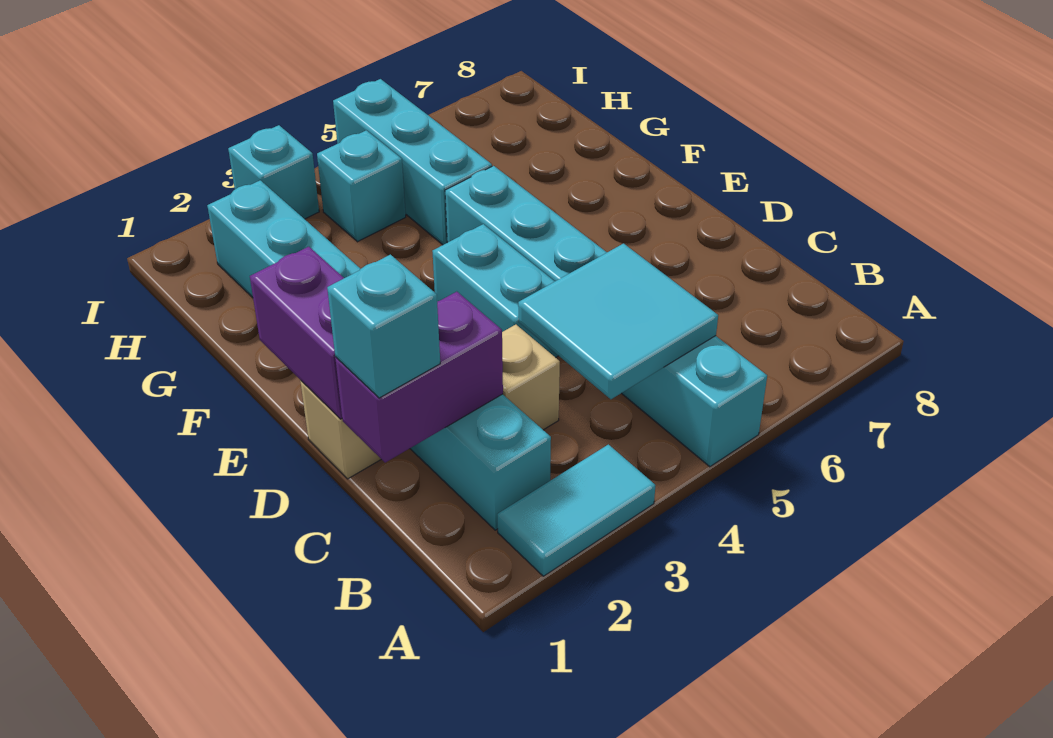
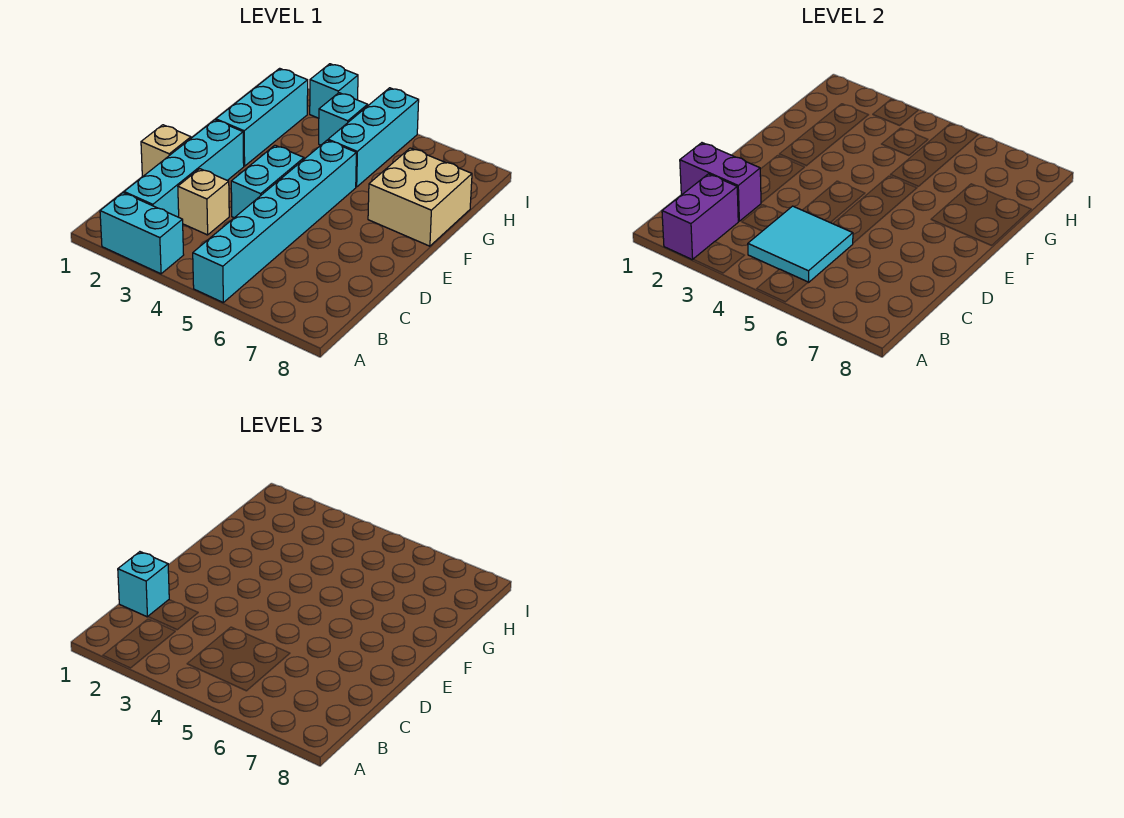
cyan tile A2:A3 level 1 -> cyan brick A2:A3 level 1
purple brick D1:E1 level 2 -> purple brick A2:B2 level 2
none -> tan brick F7:G8 level 1

